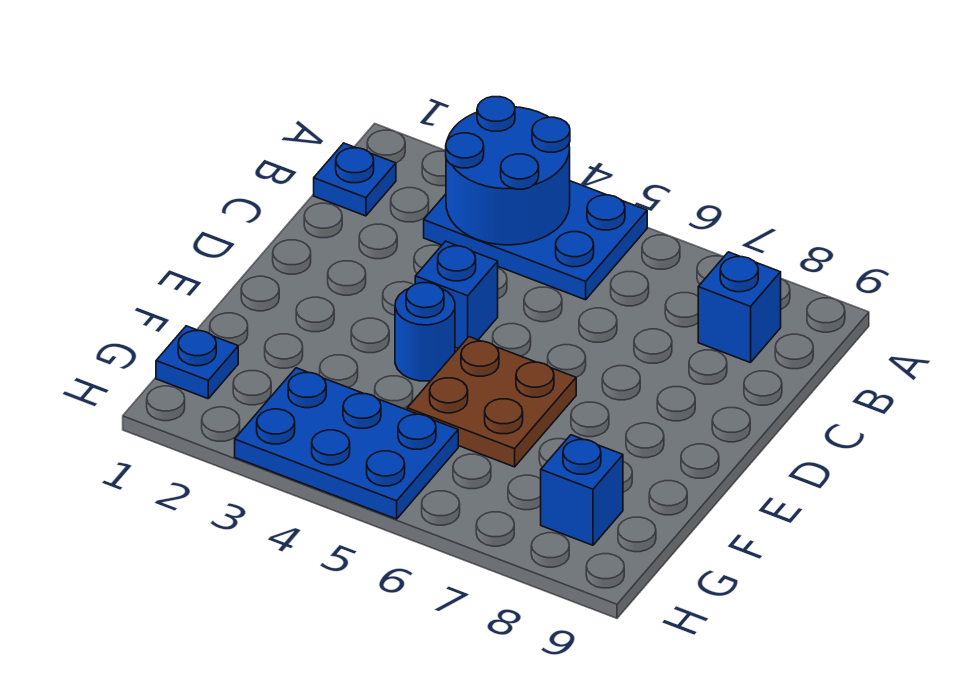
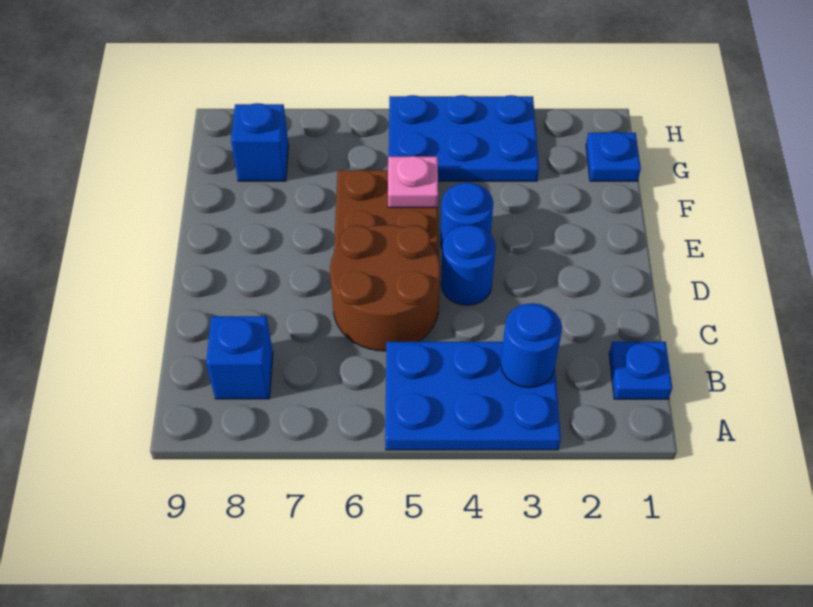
blue round brick A3:B4 level 2 -> blue round brick B3 level 2
none -> brown round brick C5:D6 level 1
blue brick D4 level 1 -> blue round brick D4 level 1
none -> pink plate F5 level 2

